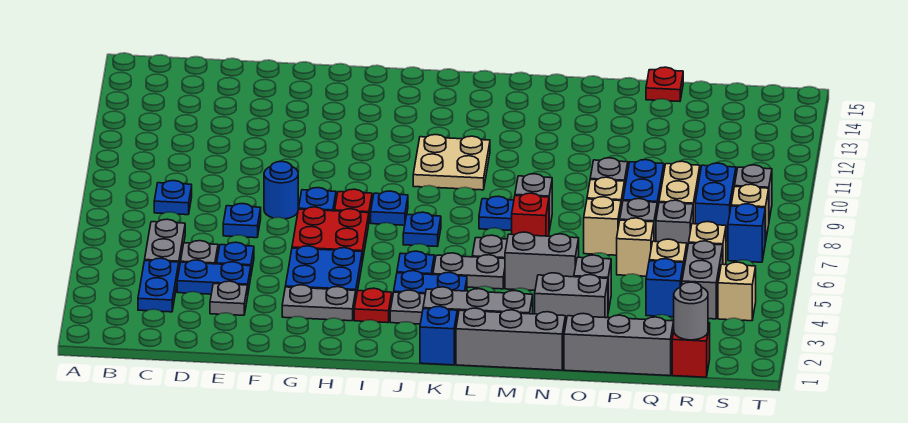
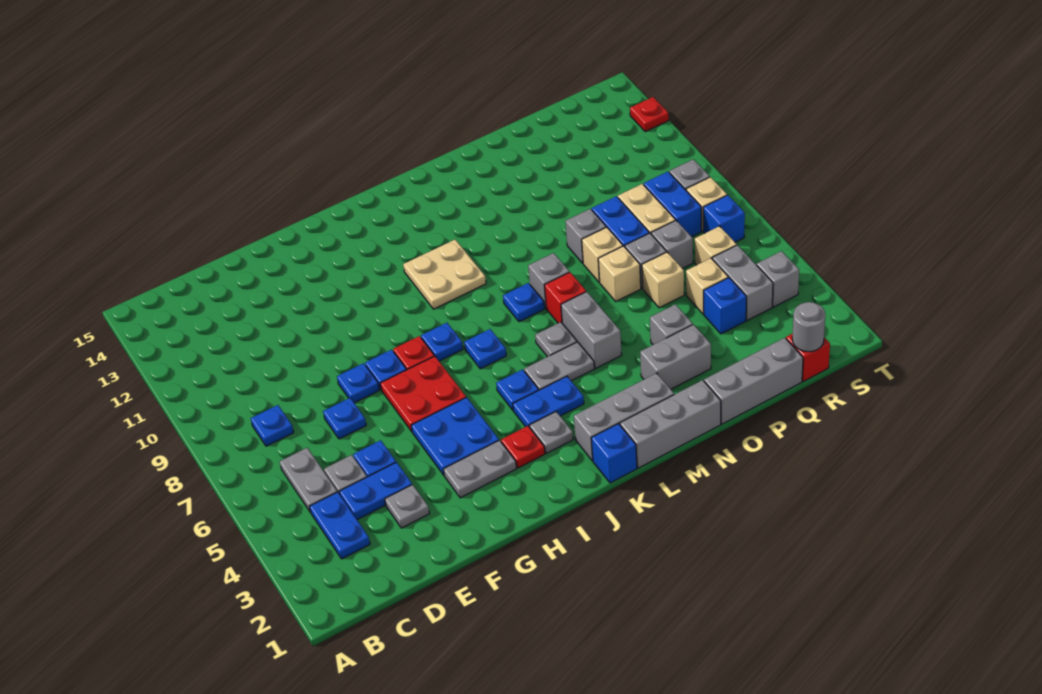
blue round brick F8 level 1 -> blue plate F8 level 1
grey brick M5:N5 level 1 -> grey brick M5:M6 level 1
red plate P15 level 1 -> red plate T13 level 1
tan brick S4 level 1 -> grey brick S4 level 1

